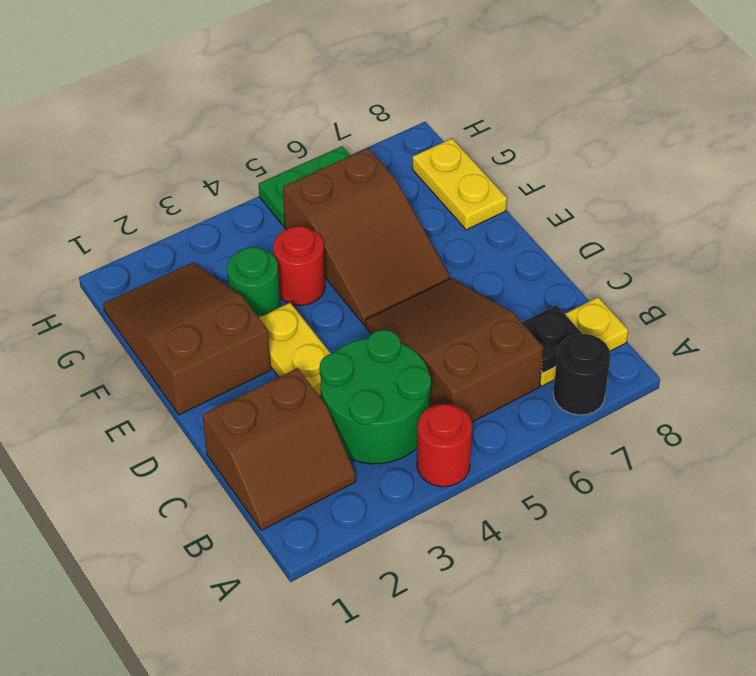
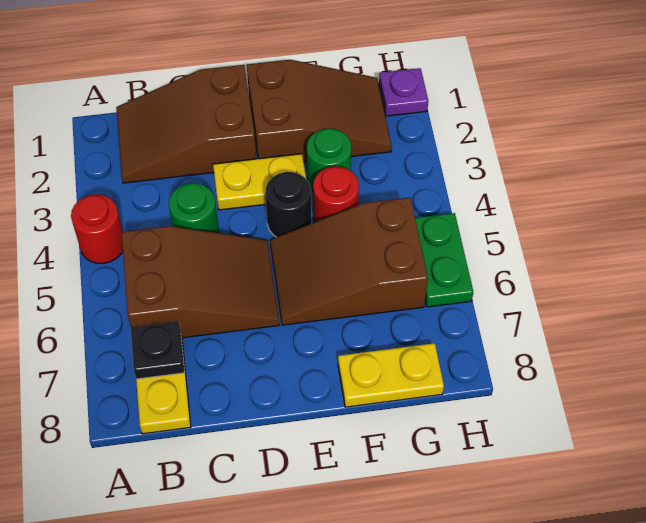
black round brick A7 level 1 -> black round brick E4 level 1
brown slope B1:C2 level 1 top C -> brown slope B1:D2 level 1 top D
green round brick B3:C4 level 1 -> green round brick C4 level 1
none -> purple plate H1 level 1

